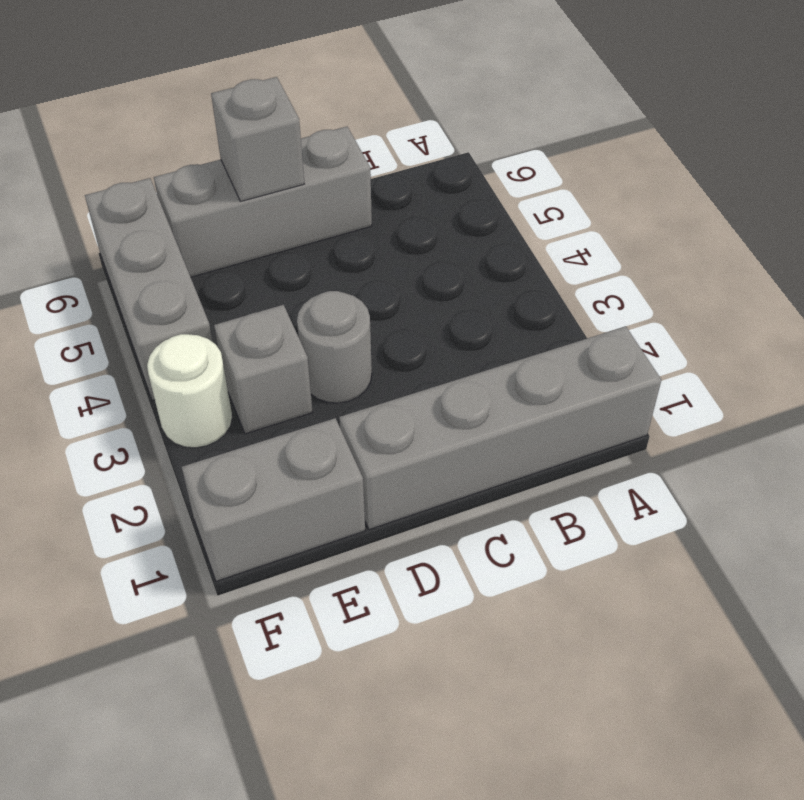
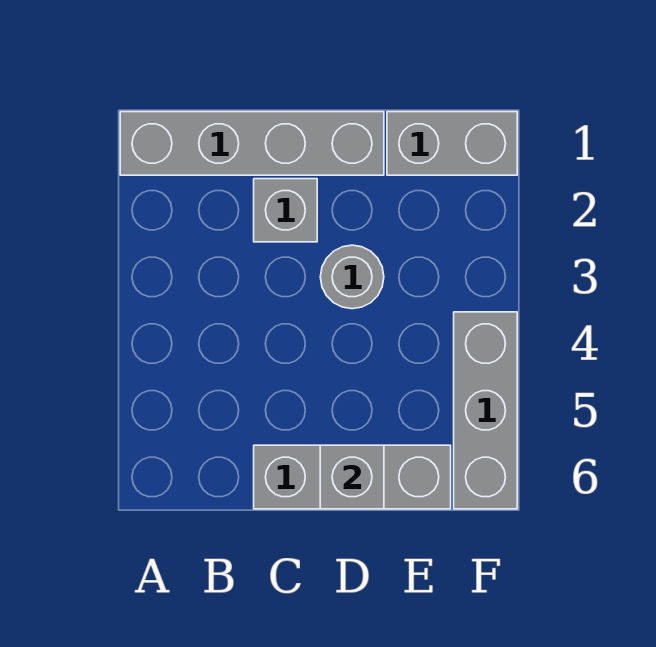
grey brick E3 level 1 -> grey brick C2 level 1
white round brick F3 level 1 -> none

